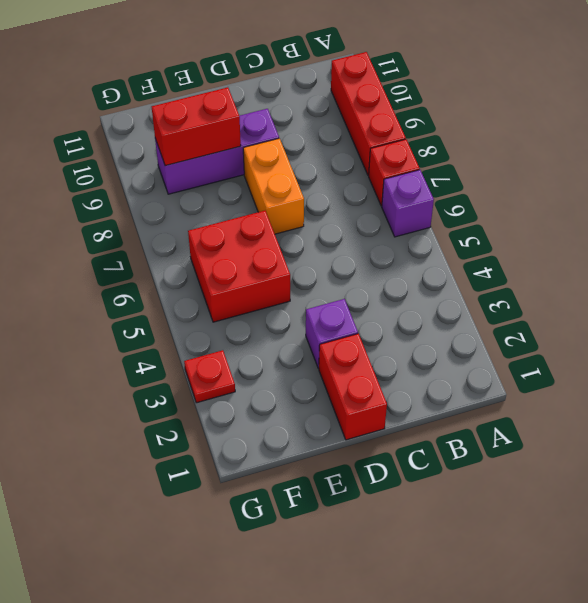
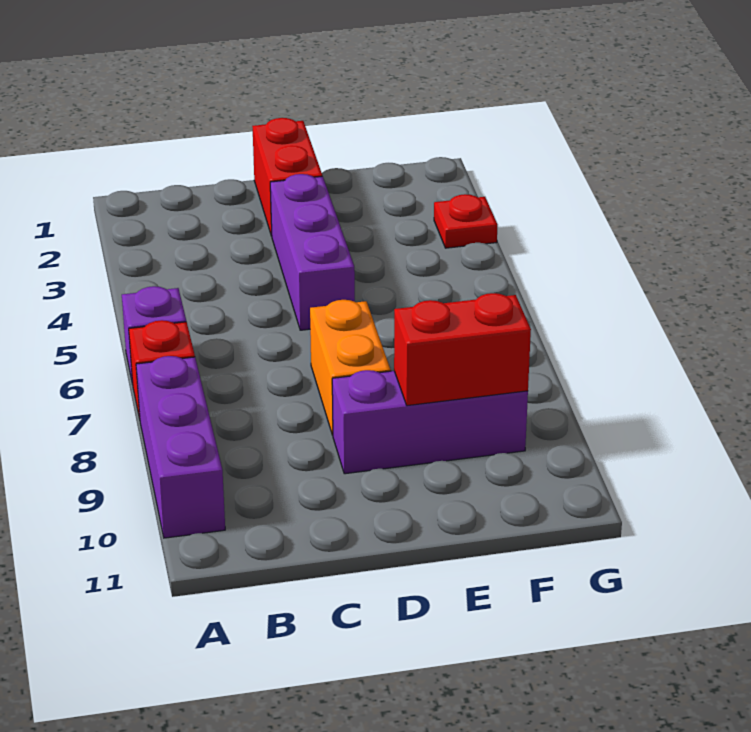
red brick A8:A10 level 1 -> purple brick A8:A10 level 1
purple brick D3 level 1 -> purple brick D3:D5 level 1
red brick E5:F6 level 1 -> none

